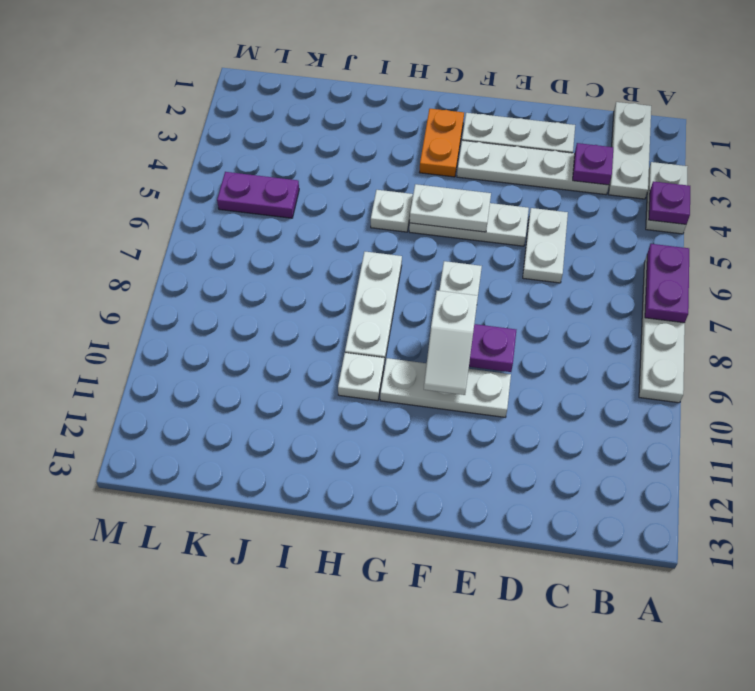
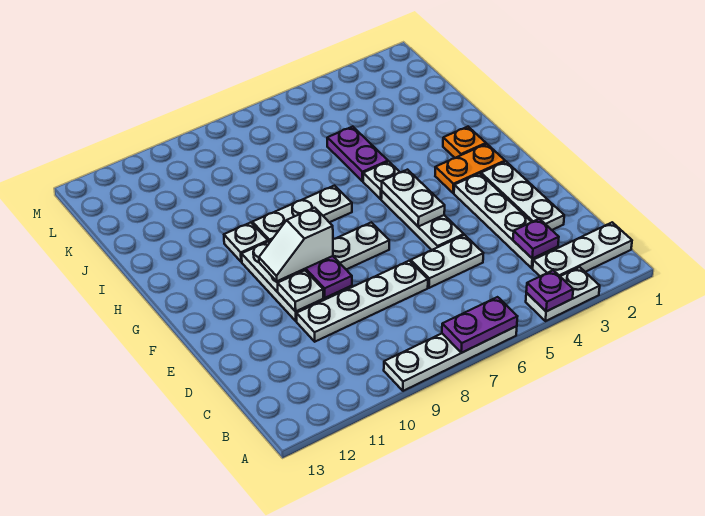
none -> white plate D7:D10 level 1
none -> white plate E10 level 2
none -> orange plate H2 level 1
purple plate K5:L5 level 1 -> purple plate I5:J5 level 1

